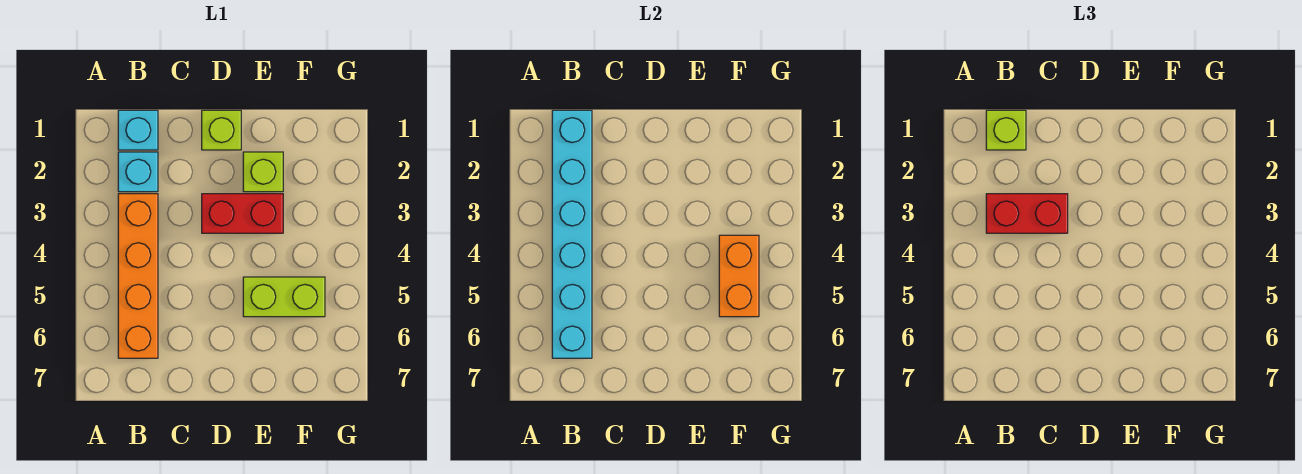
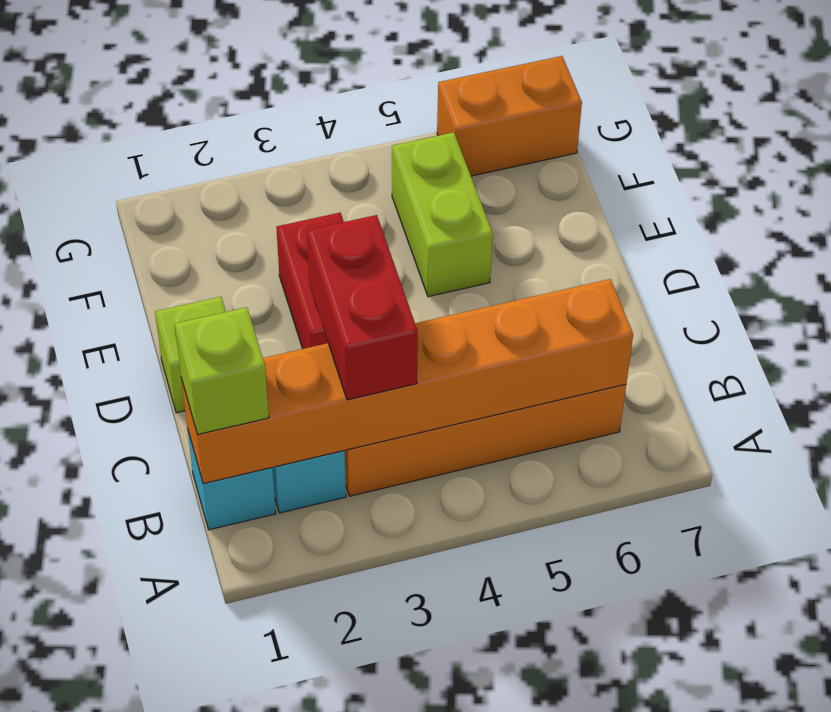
cyan brick B1:B6 level 2 -> orange brick B1:B6 level 2
lime brick E2 level 1 -> none
orange brick F4:F5 level 2 -> orange brick G6:G7 level 1

